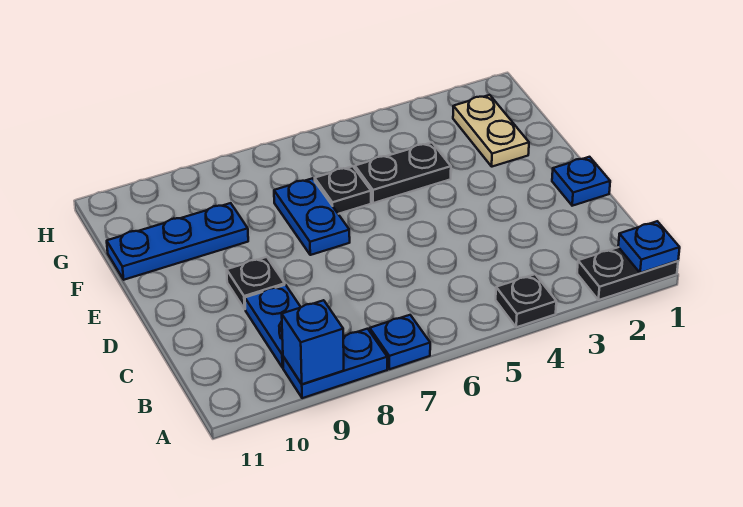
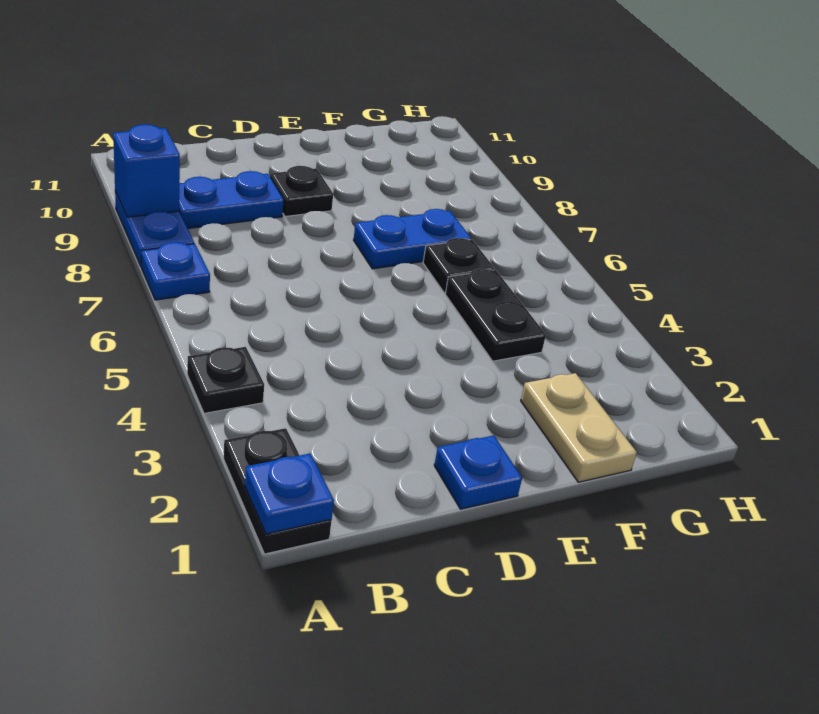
tan plate F2:G2 level 1 -> tan plate F1:F2 level 1
blue plate F9:F11 level 1 -> none

